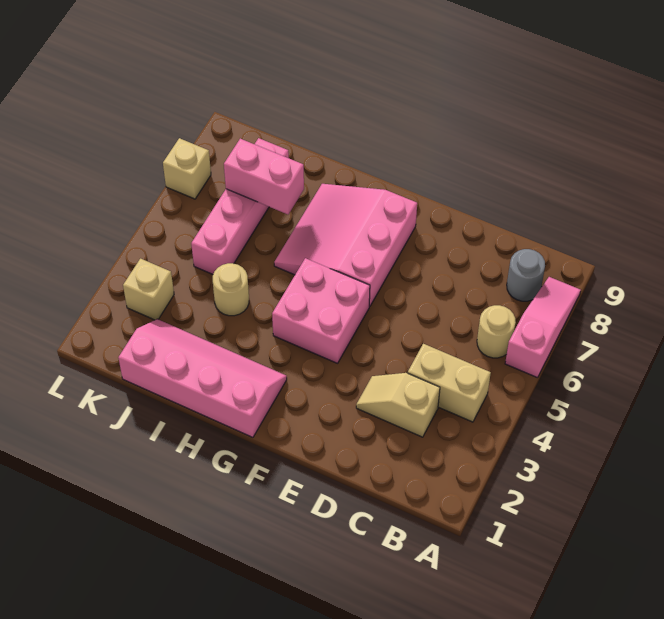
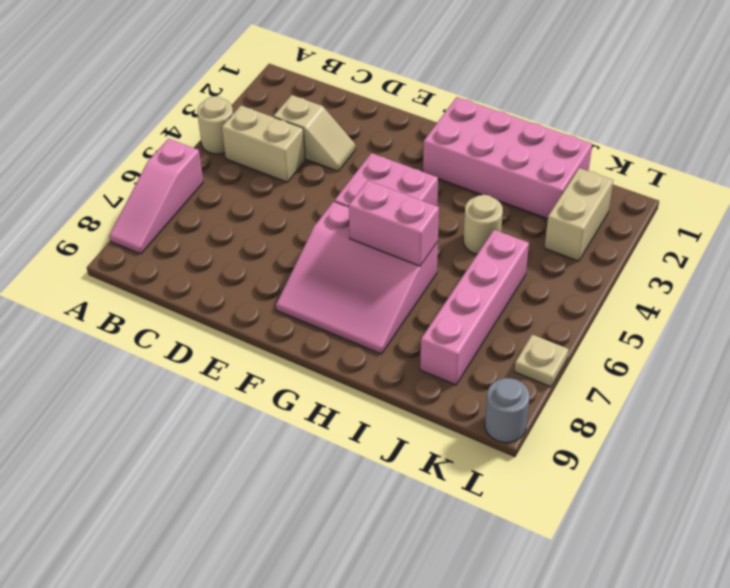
tan round brick B6 level 1 -> tan round brick A4 level 1
grey round brick B8 level 1 -> grey round brick L9 level 1
pink slope F6:H8 level 1 top F -> pink slope F6:H8 level 1 top 6
pink slope G1:J2 level 1 top 1 -> pink brick G1:J2 level 1
pink brick I7:J7 level 2 -> pink brick G6:H6 level 2
tan brick K3 level 1 -> tan brick K2:K3 level 1
tan brick L7 level 1 -> tan plate L7 level 1

